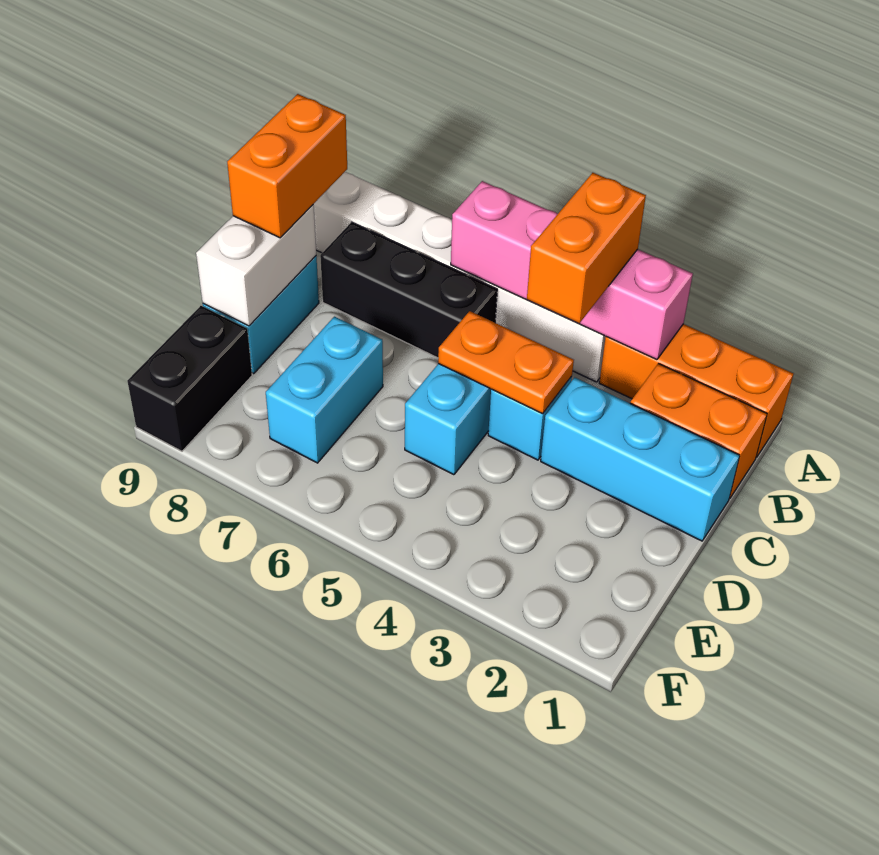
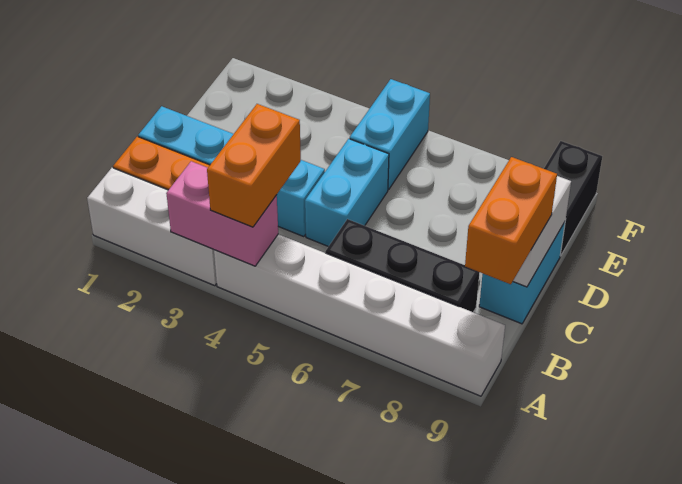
orange brick A1:A3 level 1 -> white brick A1:A3 level 1
pink brick A3:A6 level 2 -> pink brick A3:A4 level 2
orange plate C4:C5 level 2 -> none
cyan brick D7:E7 level 1 -> cyan brick E5:F5 level 1

